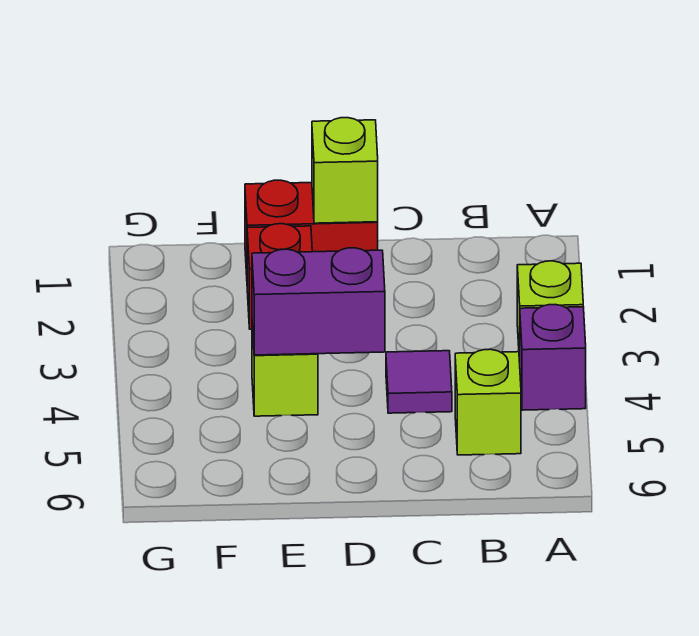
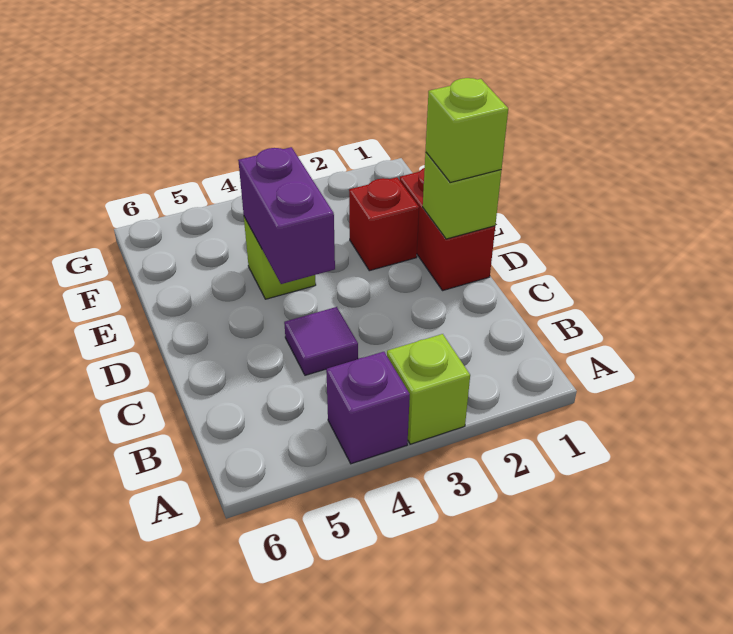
lime brick B5 level 1 -> lime brick D1 level 3

